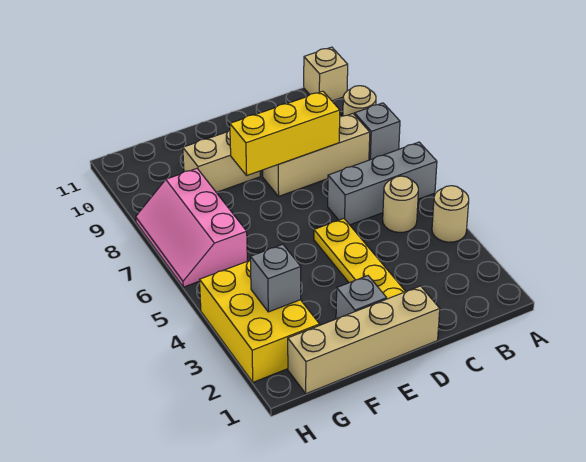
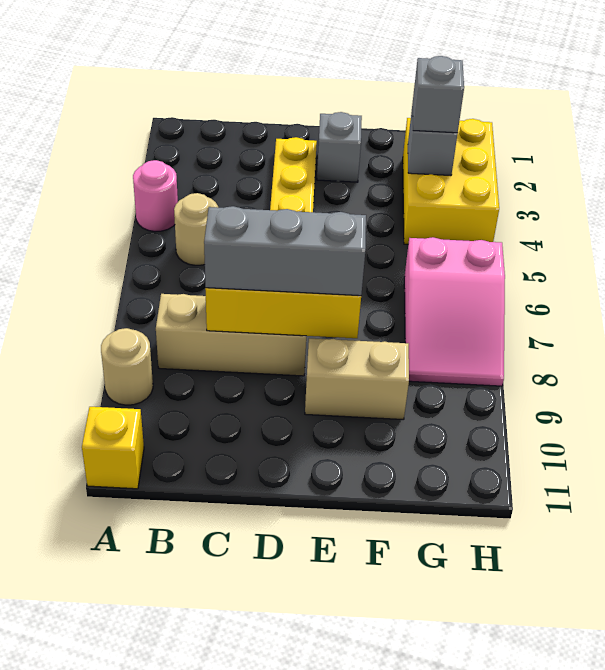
tan round brick A4 level 1 -> pink round brick A4 level 1
grey brick A6:C6 level 1 -> grey brick C8:E8 level 3
grey brick A8 level 1 -> grey brick G3 level 3
tan brick A11 level 1 -> yellow brick A11 level 1
tan brick D1:G1 level 1 -> none
pink slope G6:H8 level 1 top G -> pink slope G6:H8 level 1 top 6

